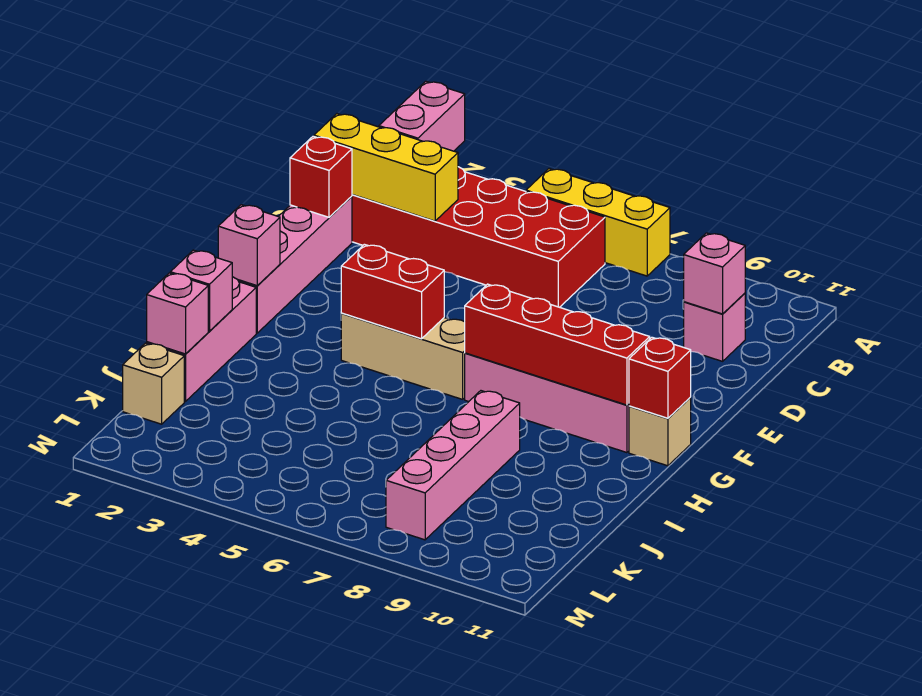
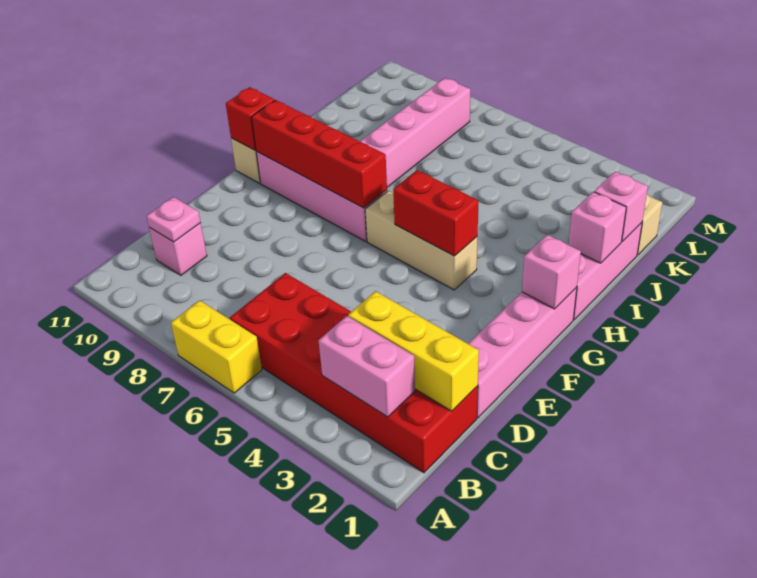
pink brick A2:B2 level 2 -> pink brick B2:B3 level 2
yellow brick A5:A7 level 1 -> yellow brick A6:A7 level 1
pink brick C10 level 2 -> pink plate C10 level 2
red brick D1 level 2 -> none

